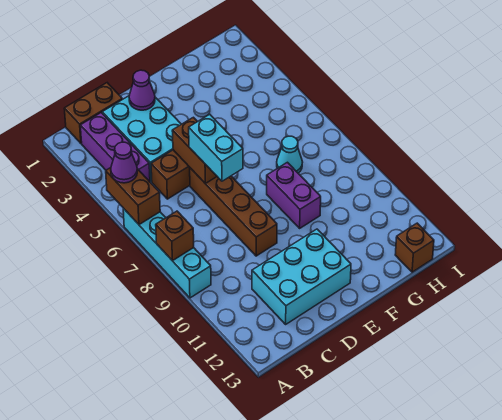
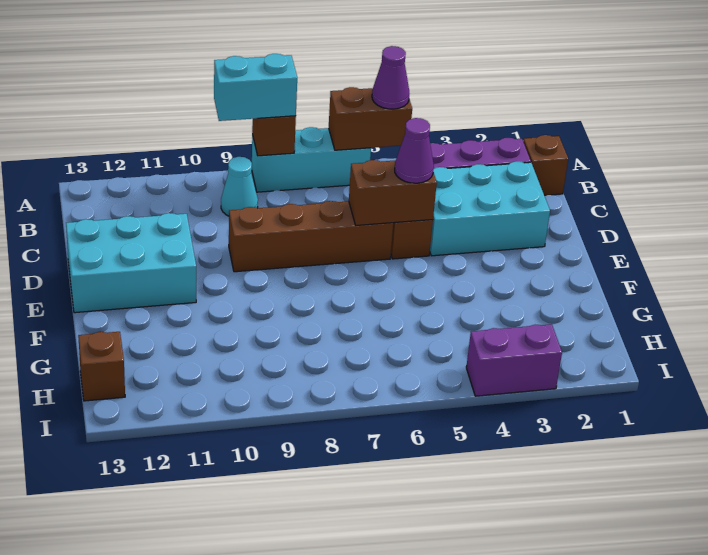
cyan brick A6:A9 level 1 -> cyan brick A6:A8 level 1
brown brick B1:C1 level 1 -> brown brick B1 level 1
cyan brick C11:E12 level 1 -> cyan brick D11:E13 level 1
purple cone D2 level 2 -> purple cone D5 level 3
cyan brick D6:D7 level 3 -> cyan brick A8:A9 level 3
purple brick F8:F9 level 1 -> purple brick I3:I4 level 1
cyan cone G7 level 1 -> cyan cone B9 level 1

